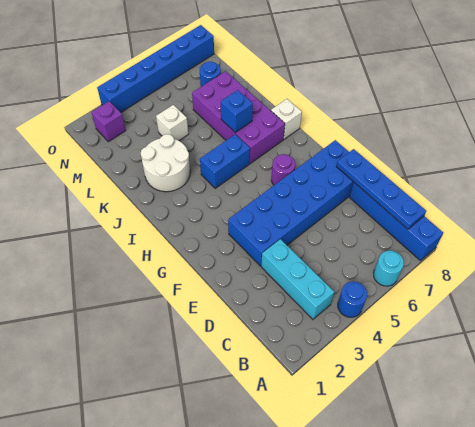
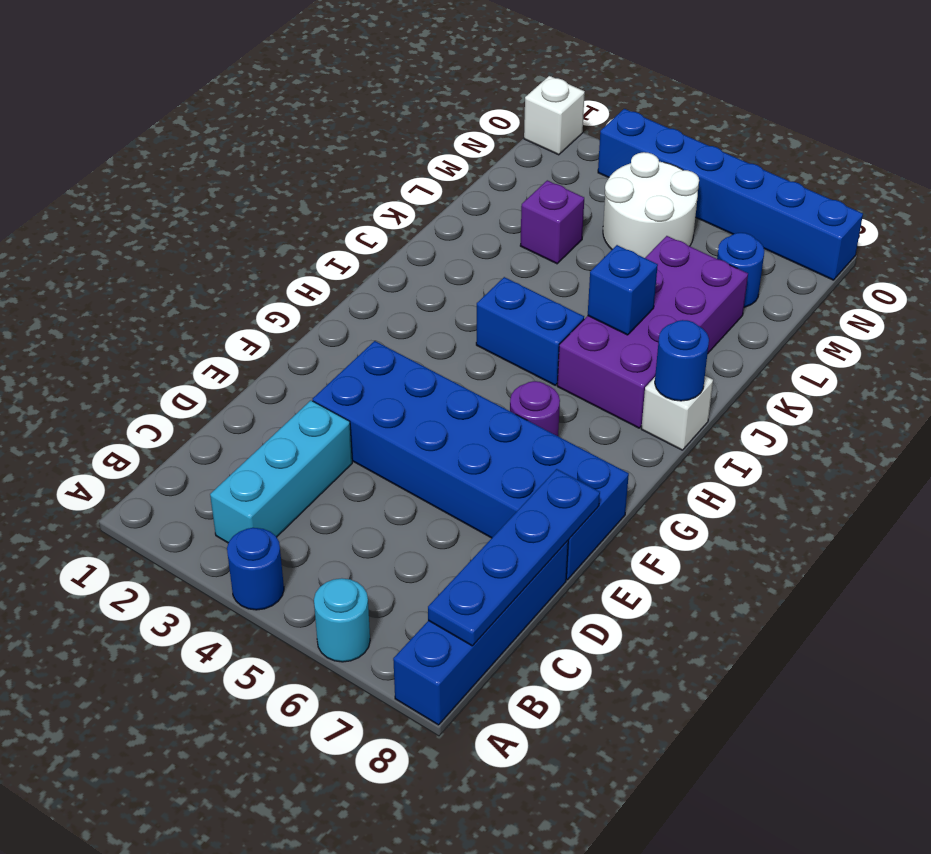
none -> blue round brick I8 level 2
white round brick J2:K3 level 1 -> white round brick M4:N5 level 1
white brick L4 level 1 -> white brick O1 level 1
purple brick N2 level 1 -> purple brick L3 level 1

